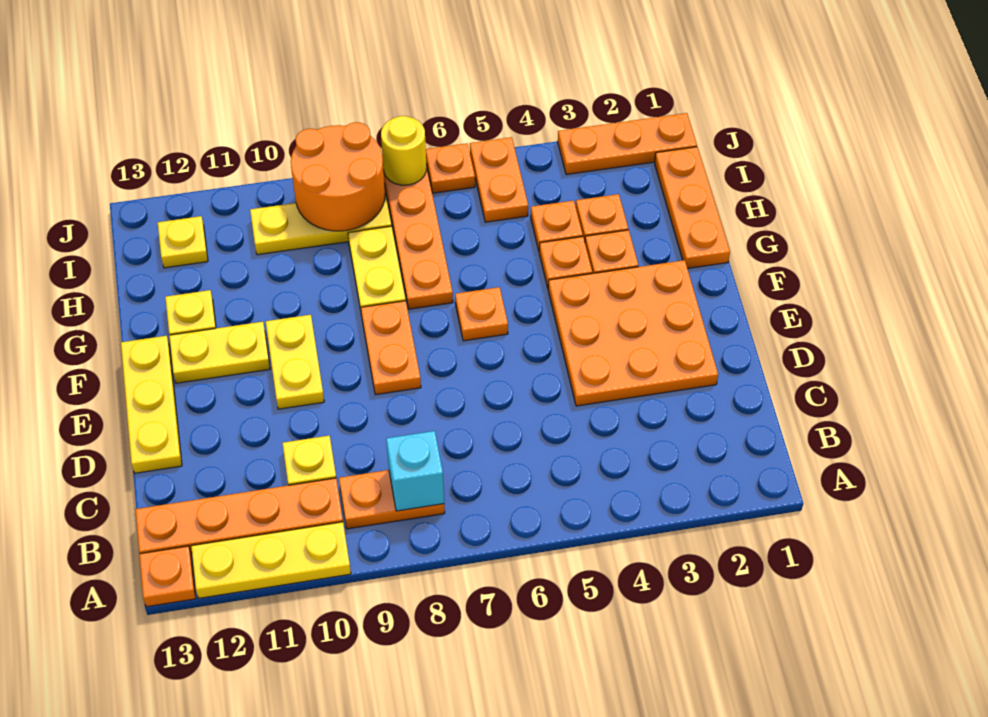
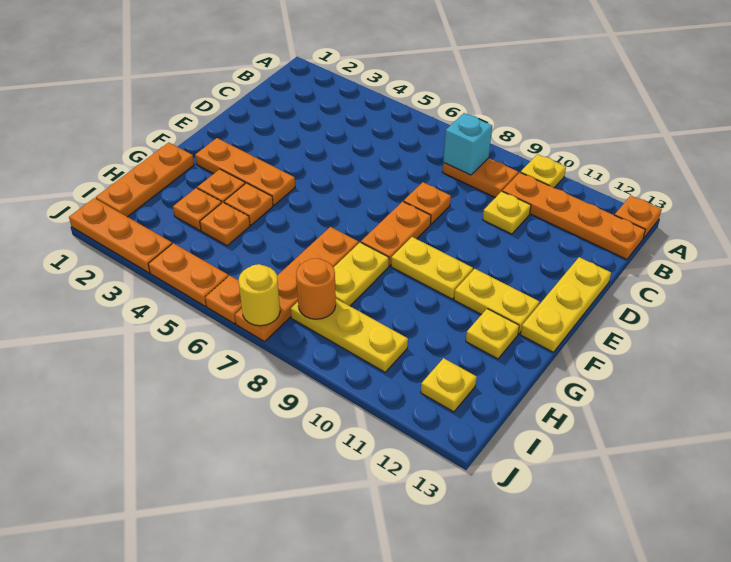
yellow plate A10:A12 level 1 -> yellow plate A10 level 1
orange plate D2:F4 level 1 -> orange plate F2:F4 level 1
yellow plate E10:F10 level 1 -> yellow plate F9:F10 level 1
orange plate F6 level 1 -> orange plate D8 level 1
orange plate I5:J5 level 1 -> orange plate J4:J5 level 1
orange round brick I8:J9 level 2 -> orange round brick I8 level 2

